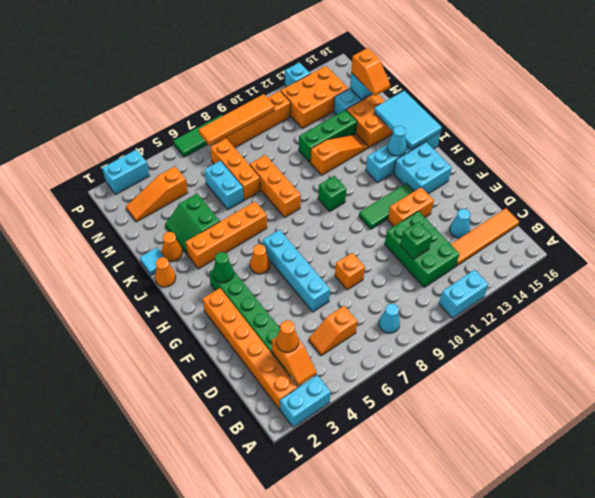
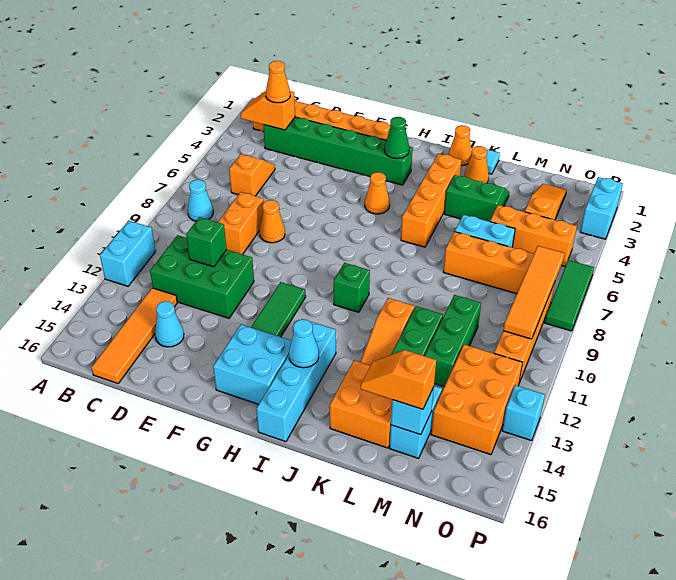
cyan brick A2:A3 level 1 -> none
cyan brick E6:H6 level 1 -> none
orange brick E8 level 1 -> orange cone E8 level 1
orange brick F12:F13 level 1 -> orange brick D8:D9 level 1
cyan tile I15:K16 level 2 -> none
orange brick J8:L8 level 1 -> orange brick M5:O5 level 1
none -> green brick M10:M12 level 1

